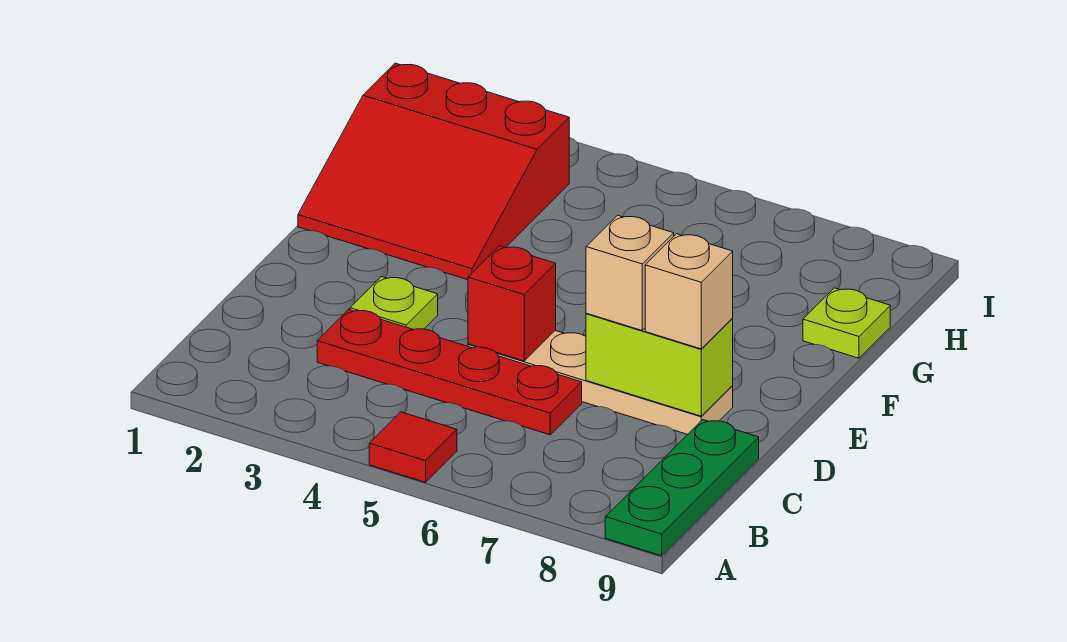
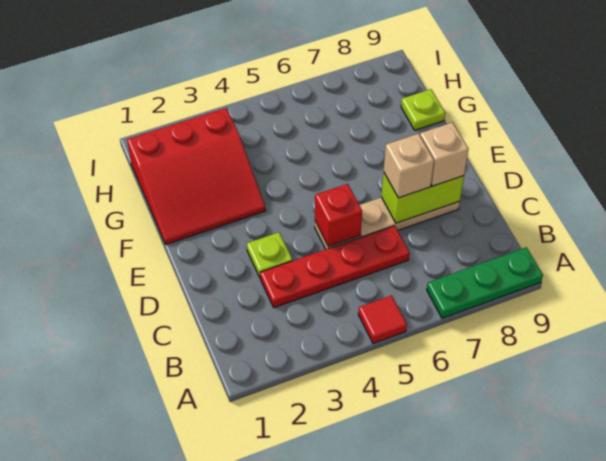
green plate A9:C9 level 1 -> green plate A7:A9 level 1

